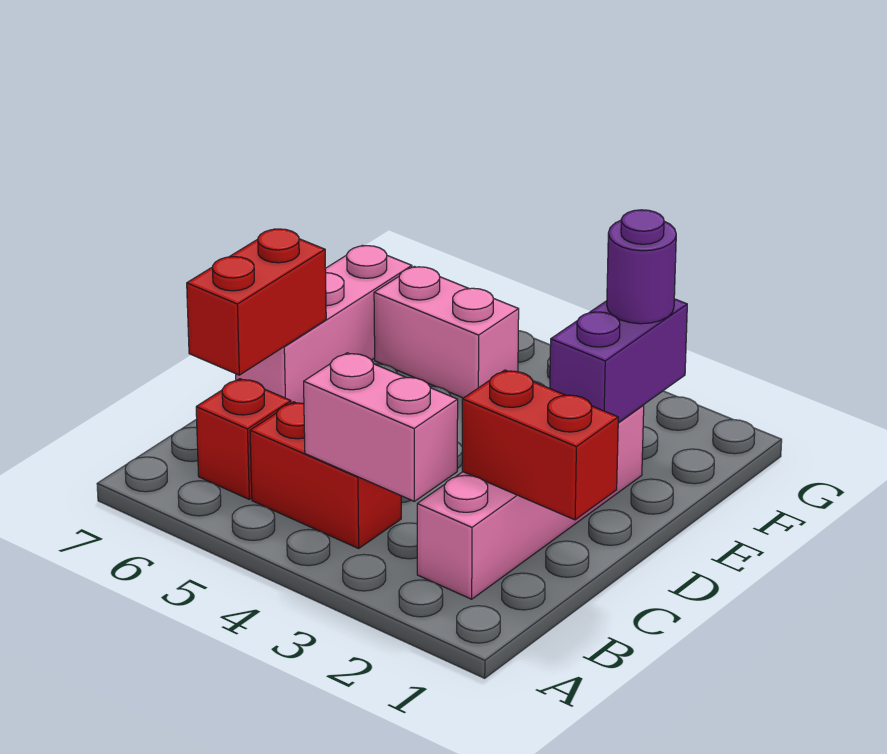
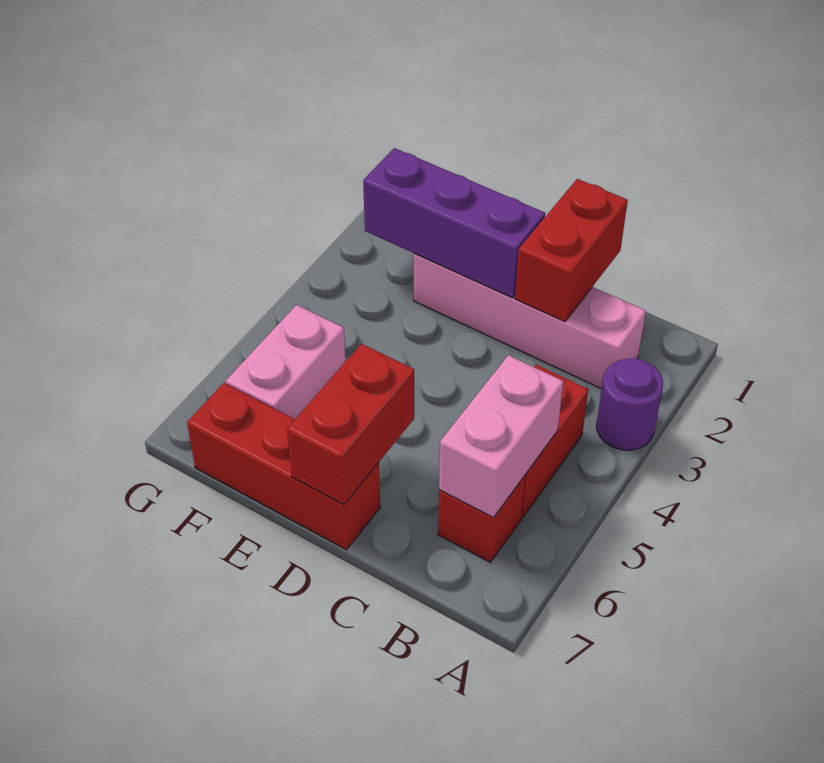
pink brick B3:B4 level 2 -> pink brick B5:B6 level 2
red brick C7:D7 level 2 -> red brick D6:D7 level 2
pink brick D7:F7 level 1 -> red brick D7:F7 level 1
purple brick E2:F2 level 2 -> purple brick D2:F2 level 2
purple round brick F2 level 3 -> purple round brick A3 level 1

